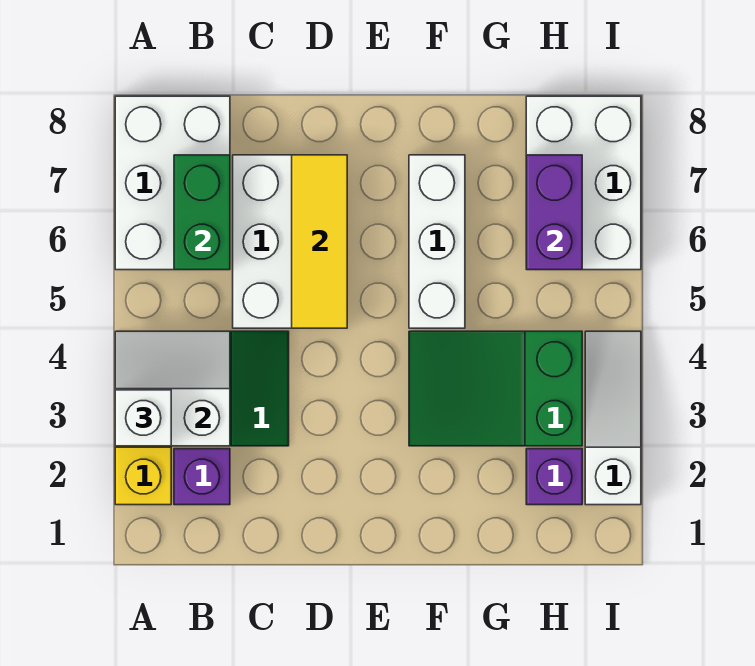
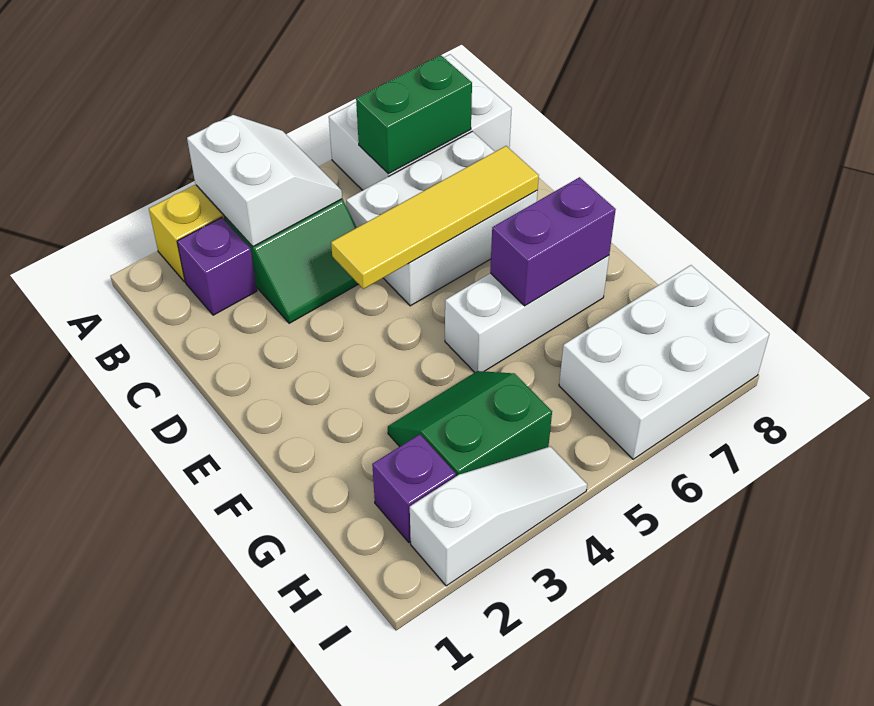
white brick A3 level 3 -> none
yellow tile D5:D7 level 2 -> yellow tile D4:D7 level 2
green slope F3:H4 level 1 top H -> green slope G3:H4 level 1 top H
purple brick H6:H7 level 2 -> purple brick F6:F7 level 2

